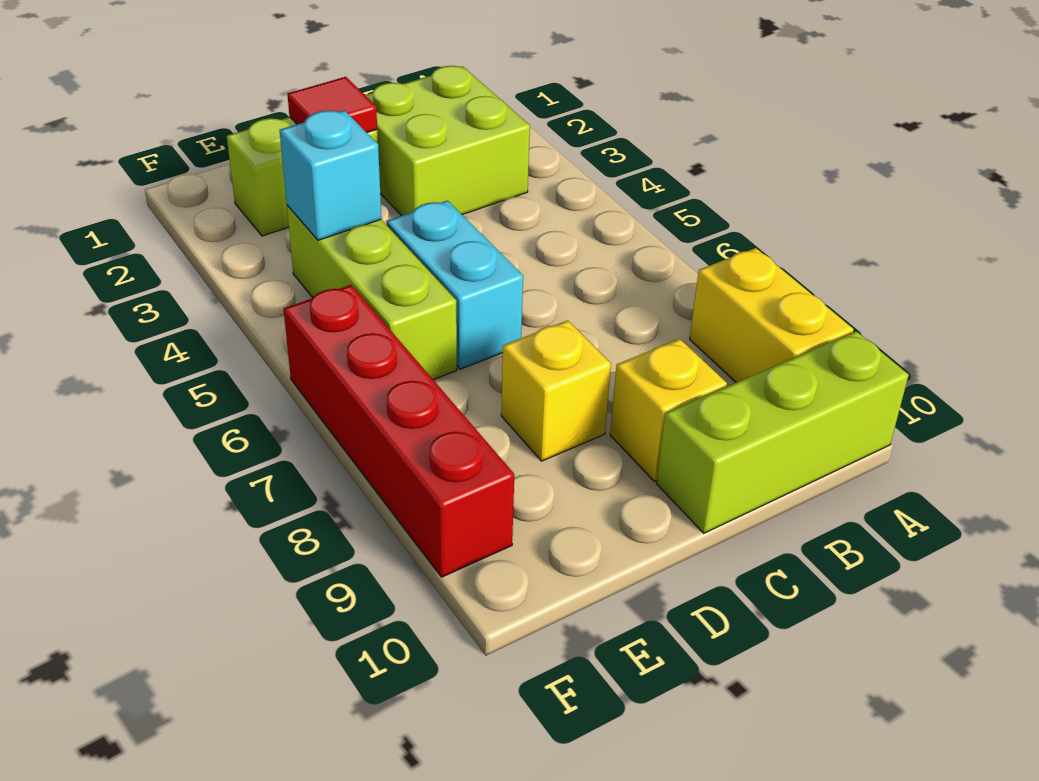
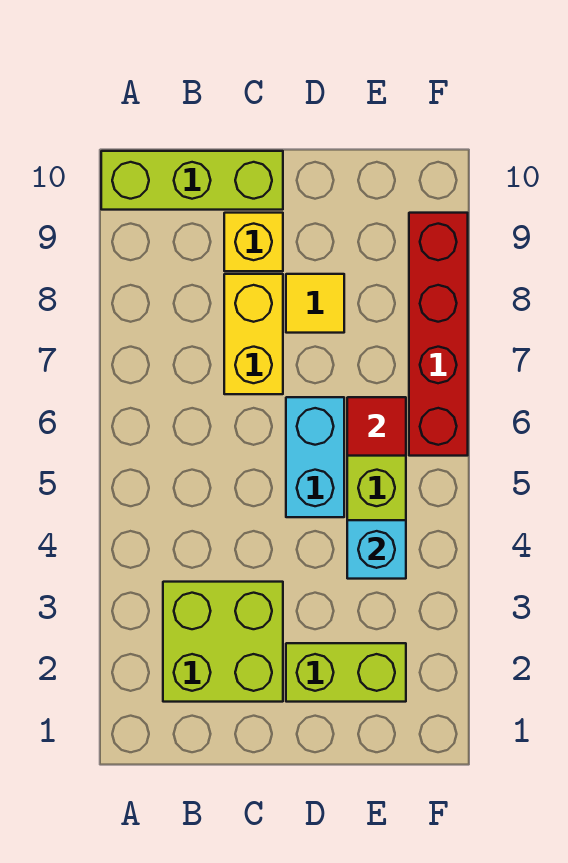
yellow brick A8:A9 level 1 -> yellow brick C7:C8 level 1
red tile D2 level 2 -> red tile E6 level 2
yellow brick D8 level 1 -> yellow tile D8 level 1

